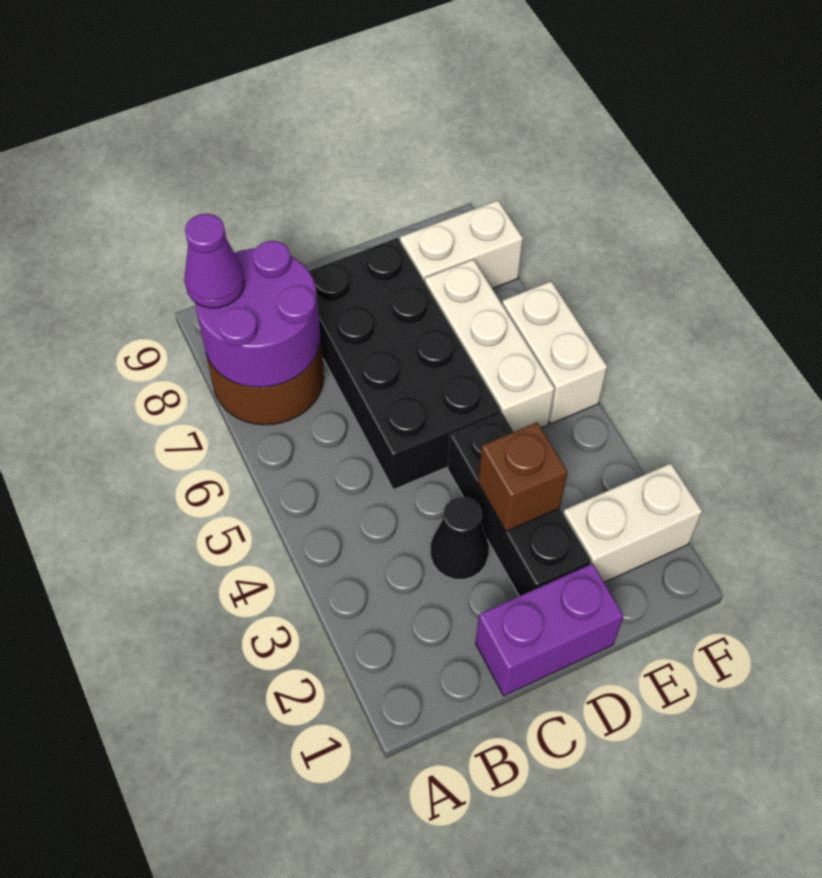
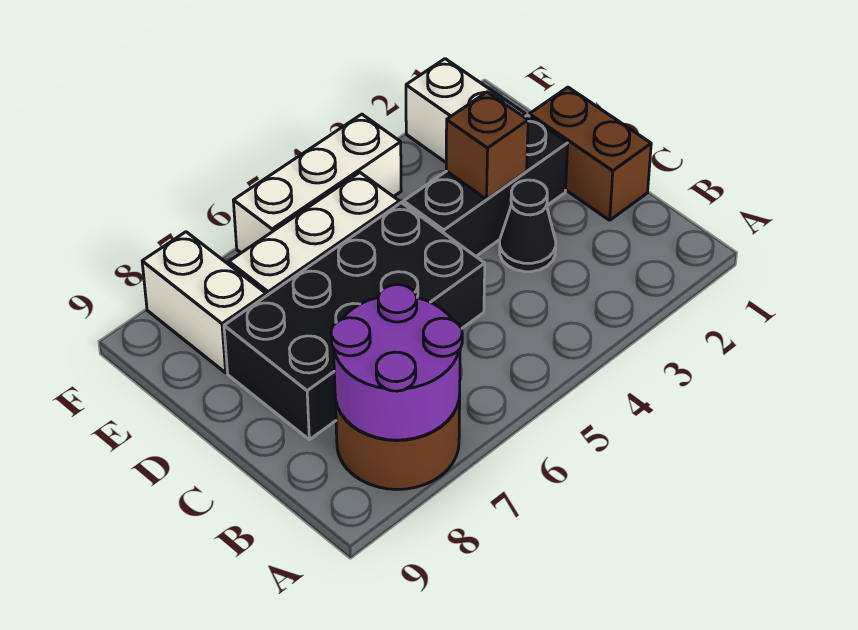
purple cone A8 level 3 -> none
purple brick C1:D1 level 1 -> brown brick C1:D1 level 1
white brick F5:F6 level 1 -> white brick F4:F6 level 1

